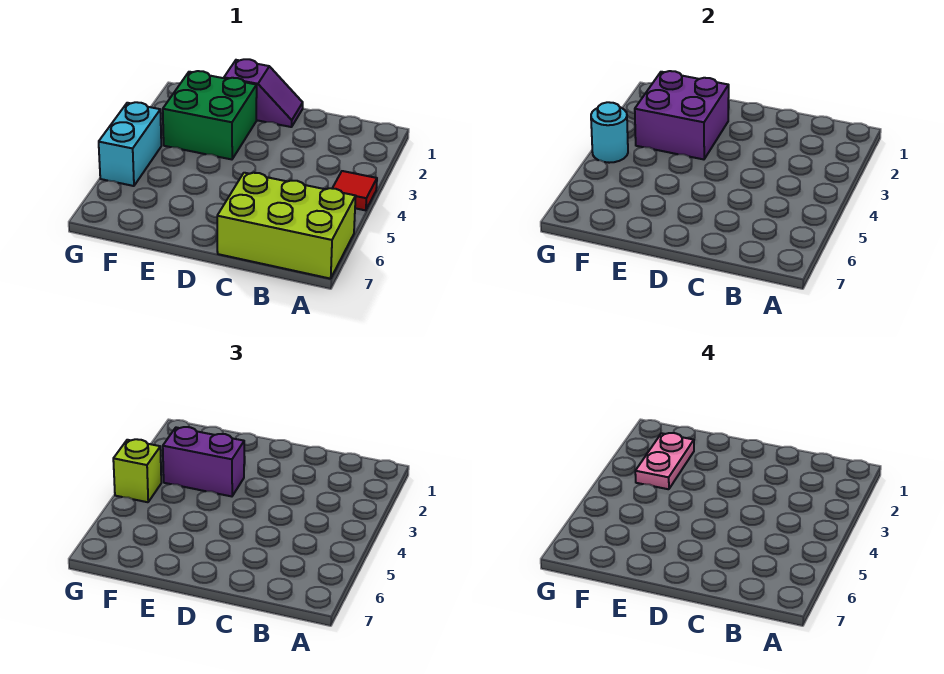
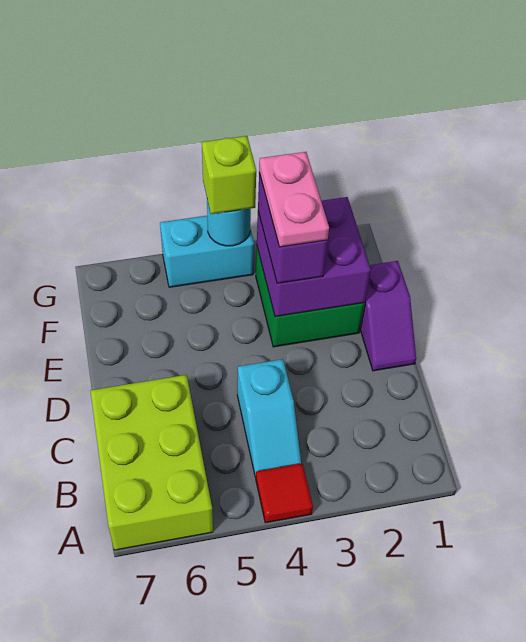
none -> cyan slope B4:C4 level 1 top C
pink plate F2:F3 level 4 -> pink plate E3:F3 level 4

